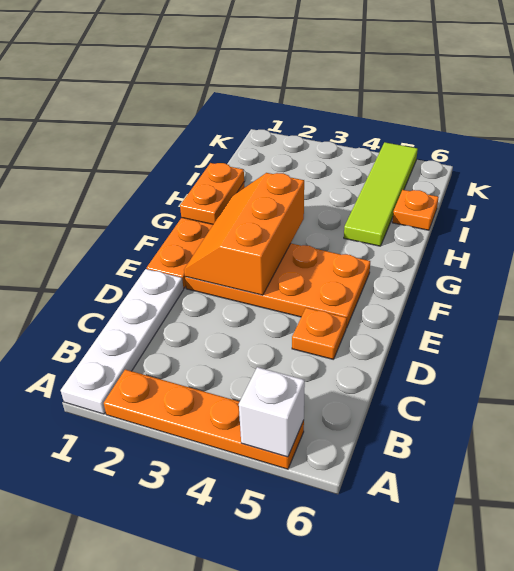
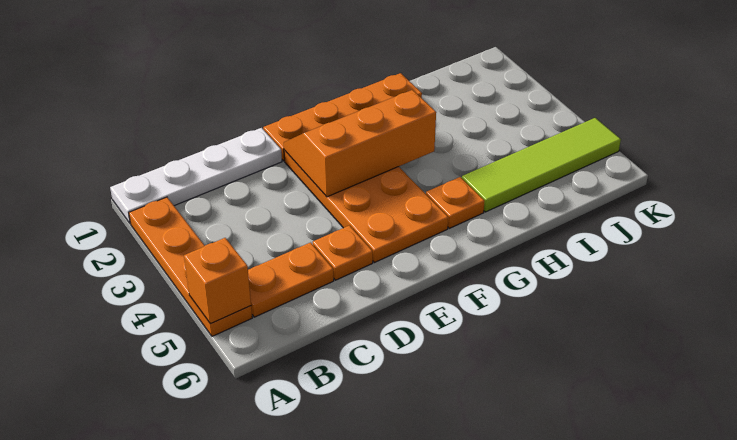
white brick A5 level 2 -> orange brick A5 level 2
orange plate G1:H1 level 2 -> orange plate B5:C5 level 1
orange plate I6 level 1 -> orange plate G5 level 1

